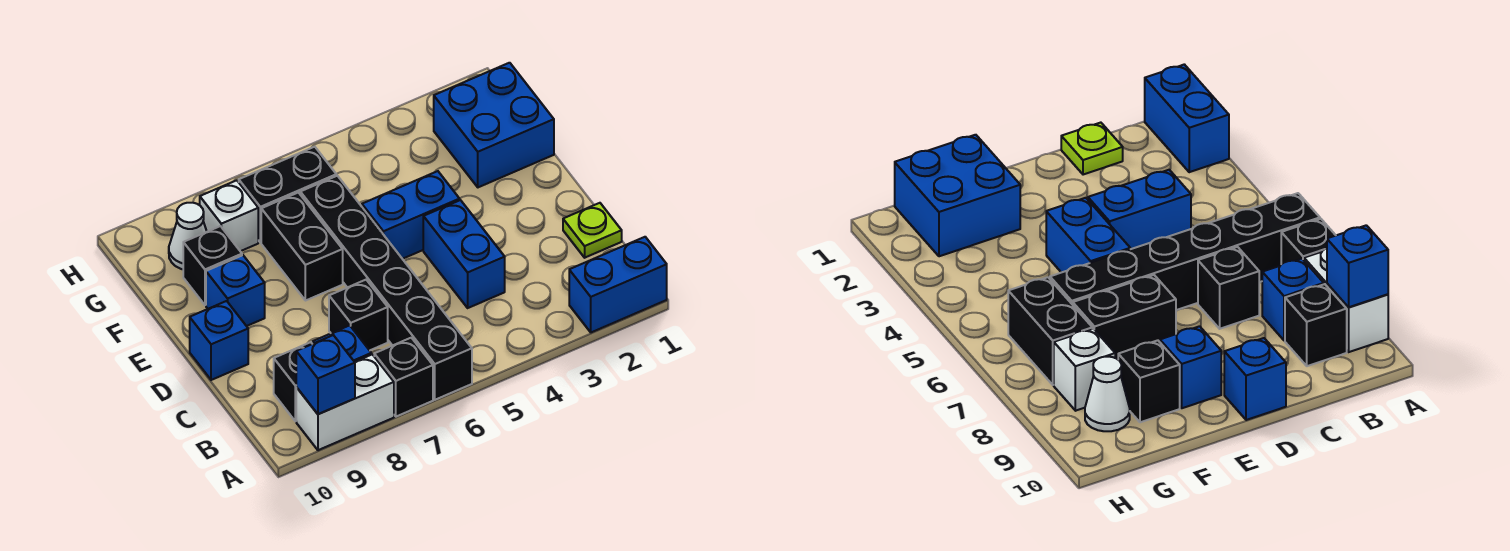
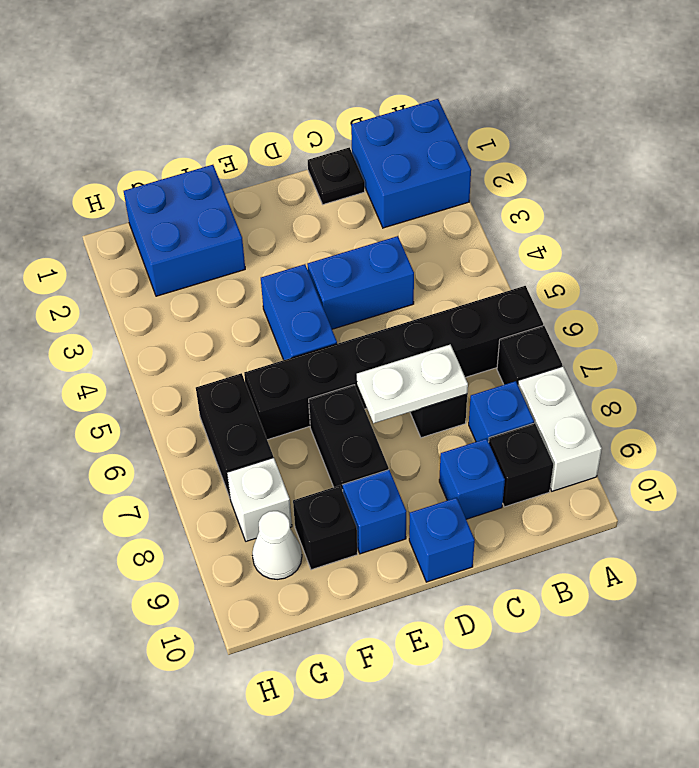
blue brick A1:A2 level 1 -> blue brick A1:B2 level 1
blue brick A9 level 2 -> blue brick C9 level 1
lime plate C1 level 1 -> black plate C1 level 1
none -> white plate C7:D7 level 2
black brick E7:F7 level 1 -> black brick E7:E8 level 1

